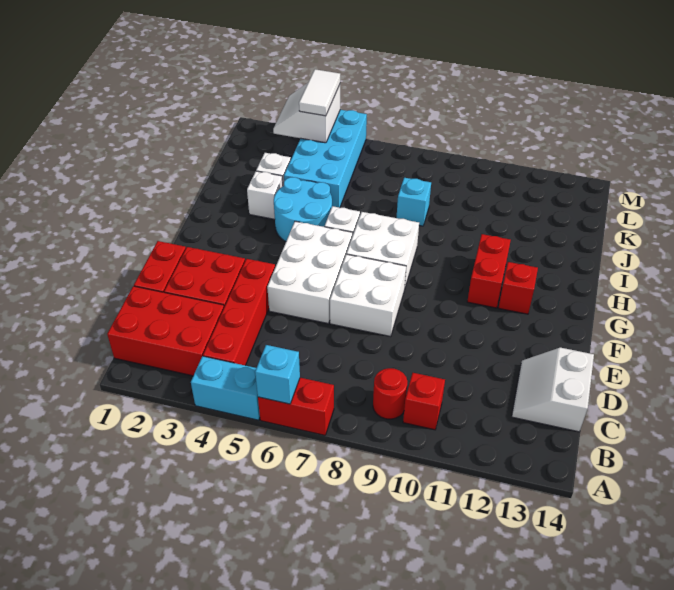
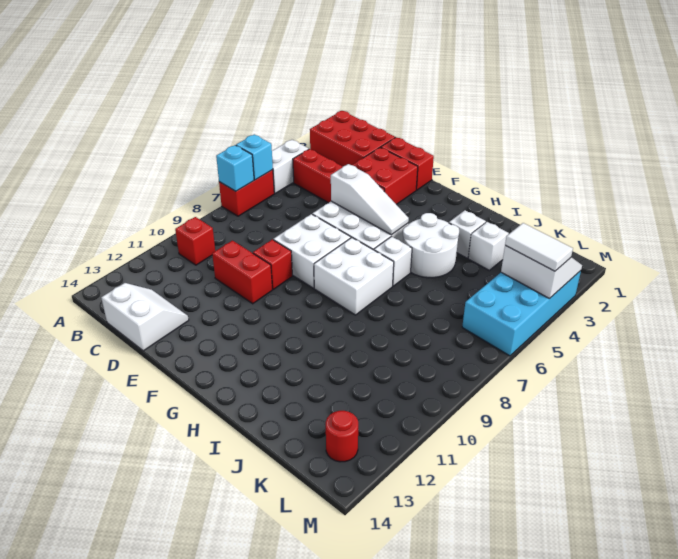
cyan brick A4:A5 level 1 -> white brick A4:A5 level 1
red brick B1:C3 level 1 -> red brick A1:C2 level 1
red round brick B9 level 1 -> red round brick L13 level 1
none -> white slope E5:G5 level 2 top E
red brick G11:H11 level 1 -> red brick D10:E10 level 1
red brick G12 level 1 -> red brick E9 level 1
cyan round brick H4:I5 level 1 -> white round brick H4:I5 level 1
cyan brick J4:M5 level 1 -> cyan brick L3:M6 level 1
cyan brick J8 level 1 -> cyan brick A7 level 2

